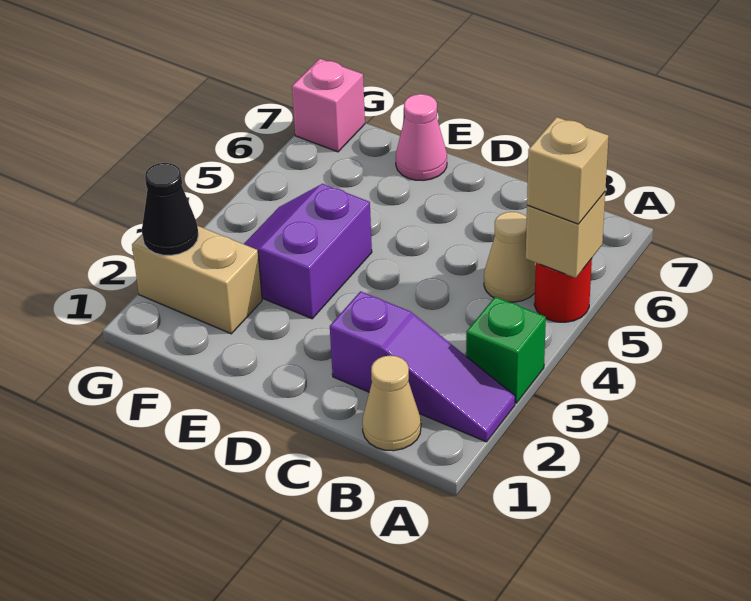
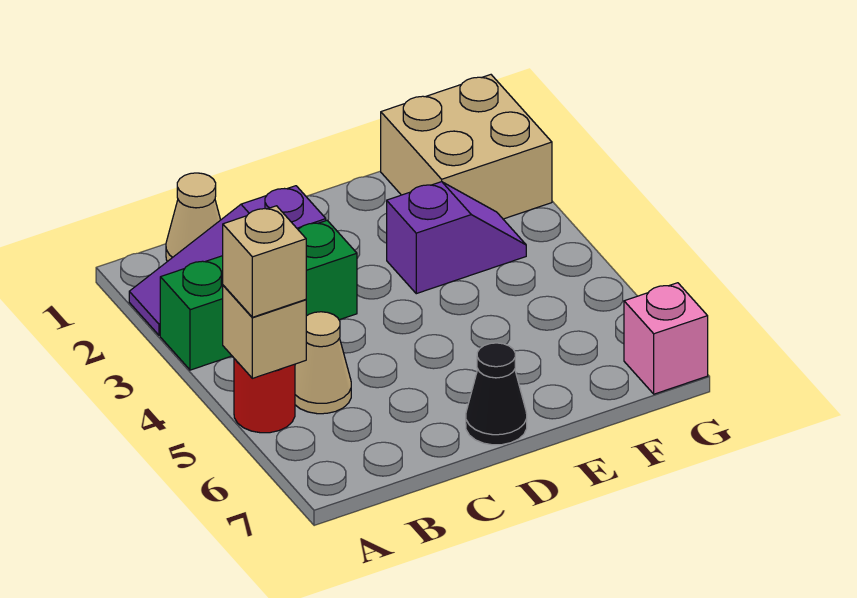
green brick A3 level 1 -> green brick A3:C3 level 1
purple slope E3:F4 level 1 top E -> purple slope E3:F3 level 1 top E
pink cone E7 level 1 -> none
tan brick F2:G2 level 1 -> tan brick F1:G2 level 1
black cone G2 level 2 -> black cone D7 level 1

